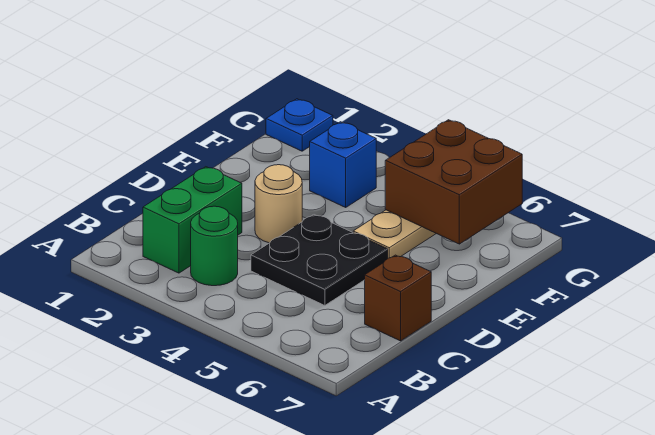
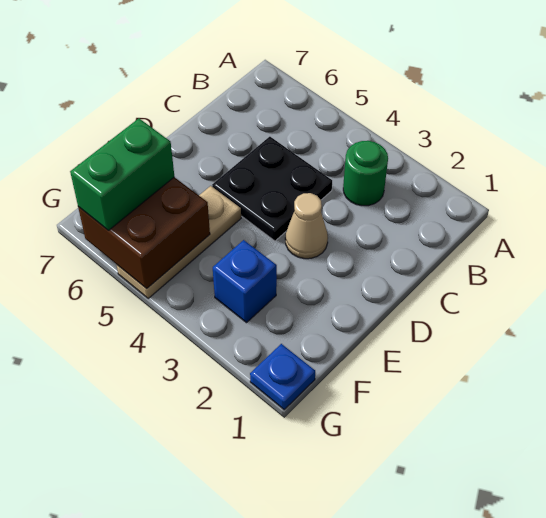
green brick B2:C2 level 1 -> green brick F6:G6 level 3
brown brick C7 level 1 -> none
tan round brick D3 level 1 -> tan cone D3 level 1

